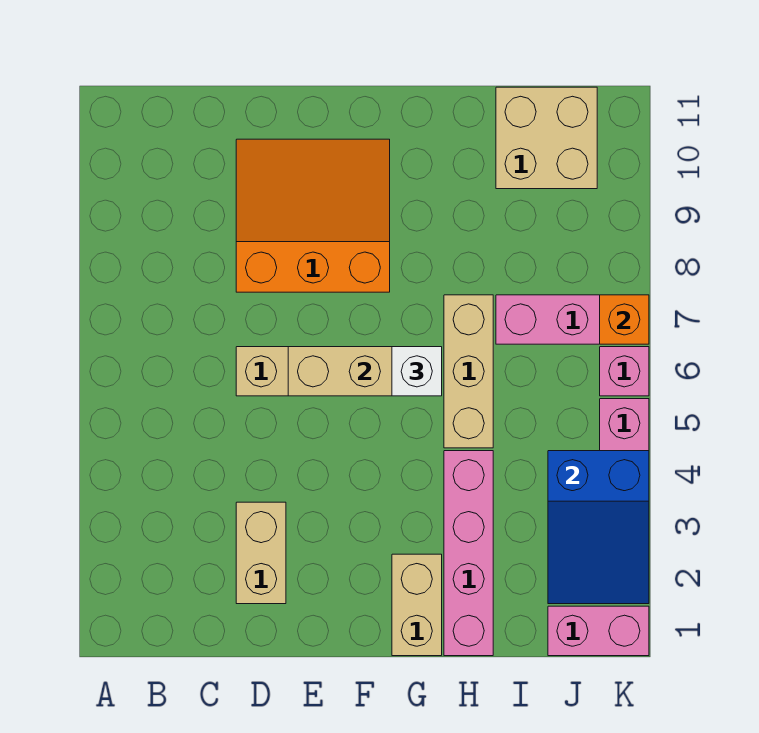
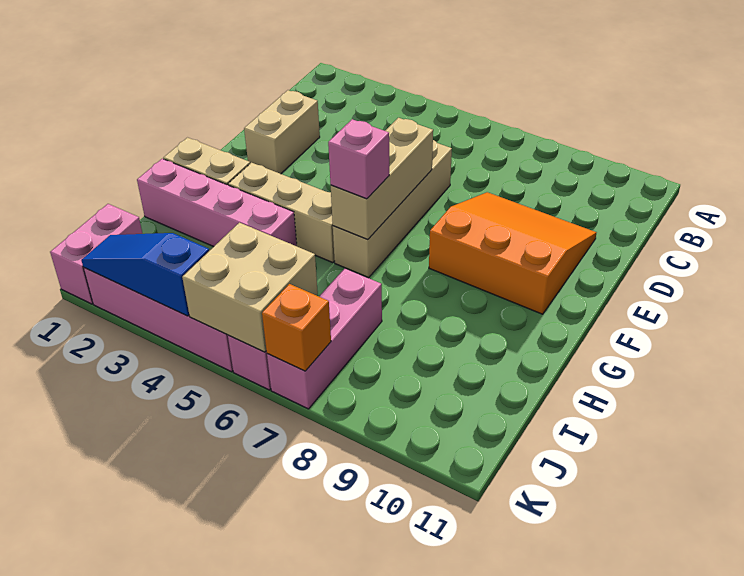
tan brick D2:D3 level 1 -> tan brick D2:E2 level 1
orange slope D8:F10 level 1 top 8 -> orange slope D8:F10 level 1 top F
white brick G6 level 3 -> pink brick G6 level 3
tan brick H5:H7 level 1 -> tan brick G3:G5 level 1
tan brick I10:J11 level 1 -> tan brick J5:K6 level 2
blue slope J2:K4 level 2 top 4 -> blue slope K2:K4 level 2 top 4

